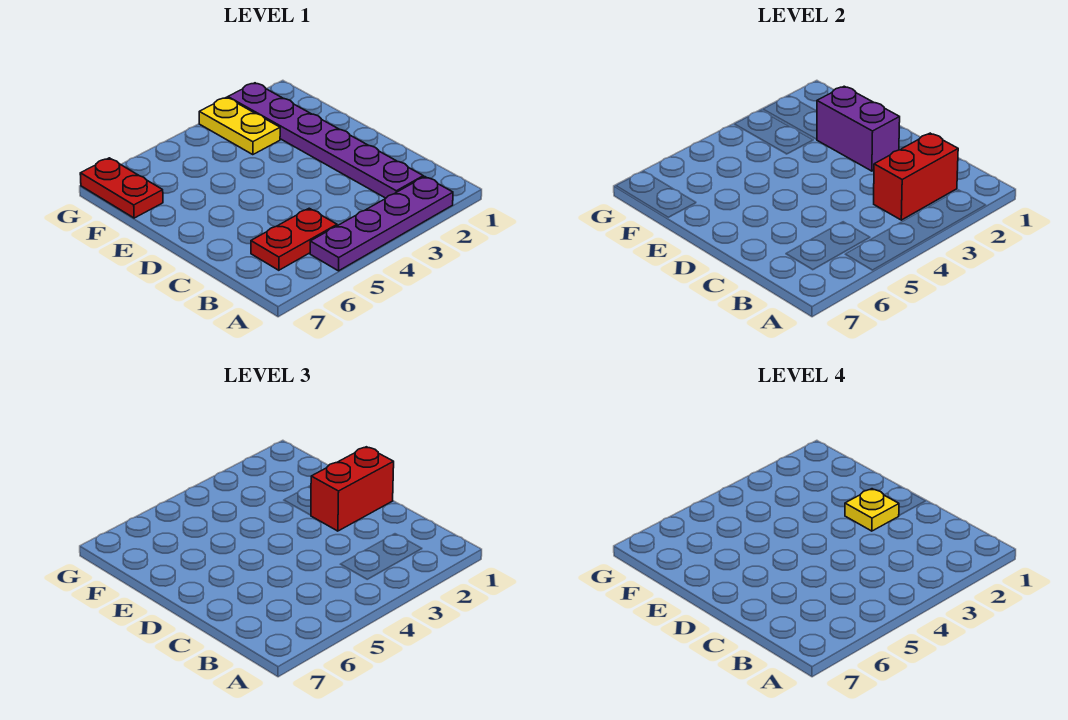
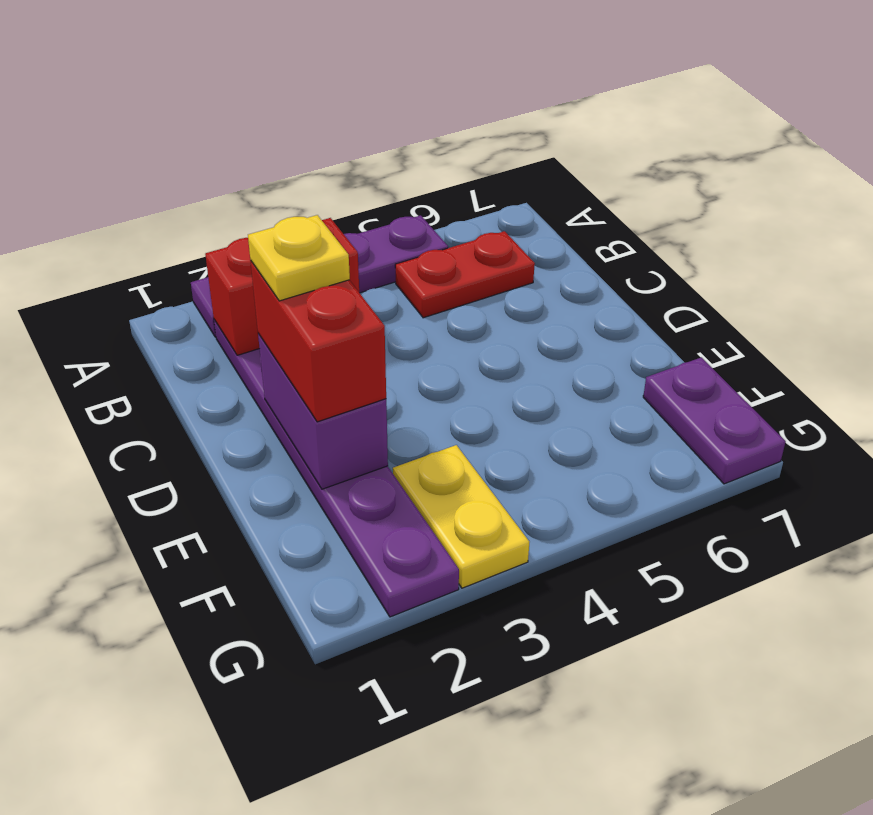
red brick D1:D2 level 3 -> red brick D2:E2 level 3
red plate F7:G7 level 1 -> purple plate F7:G7 level 1

